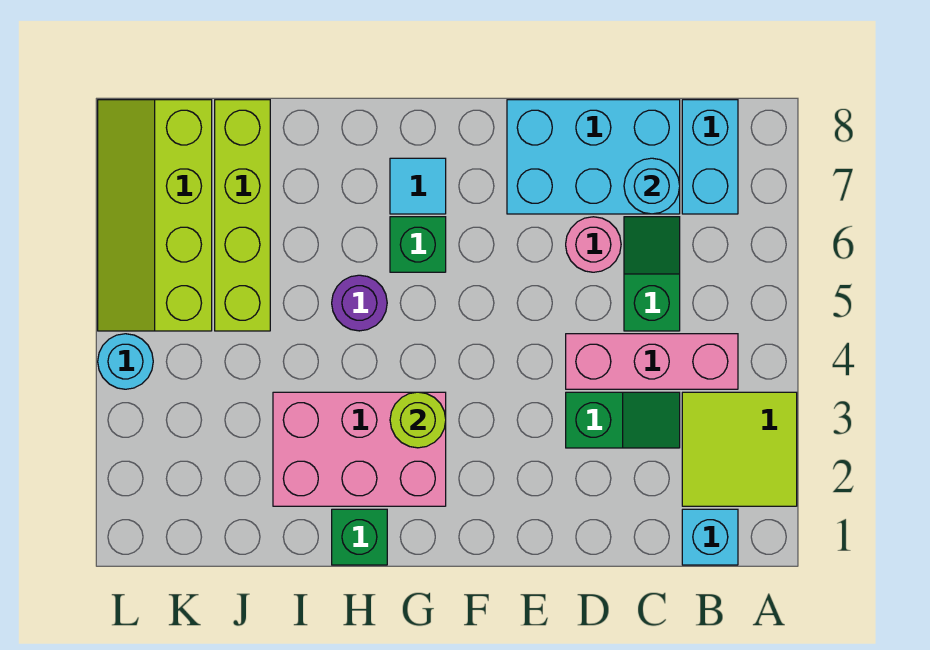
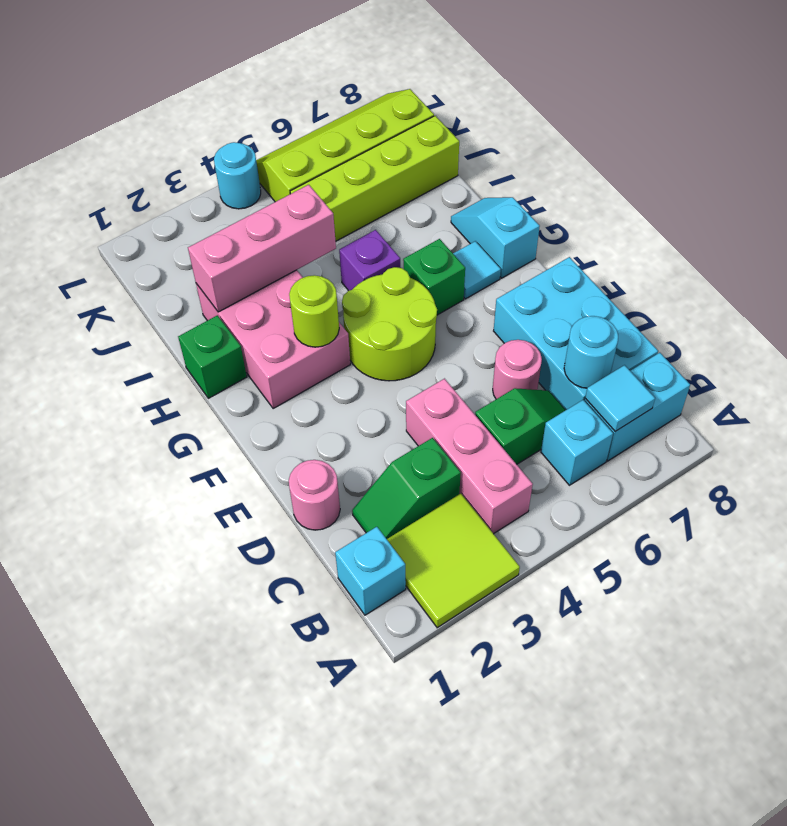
none -> cyan brick B6 level 1
none -> cyan tile B7 level 2
green slope C3:D3 level 1 top D -> green slope C2:C3 level 1 top 3
none -> pink round brick D1 level 1
none -> lime round brick F4:G5 level 1
none -> cyan slope G8:H8 level 1 top G
purple round brick H5 level 1 -> purple brick H5 level 1
none -> pink brick I2:I4 level 2

